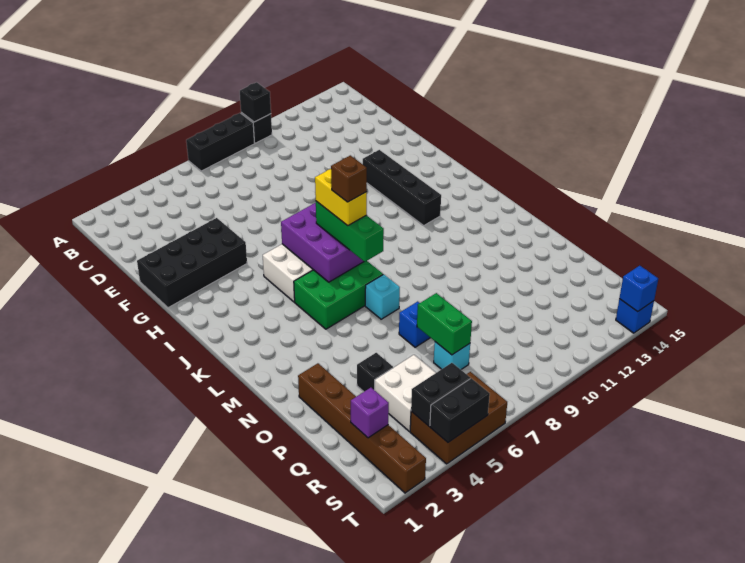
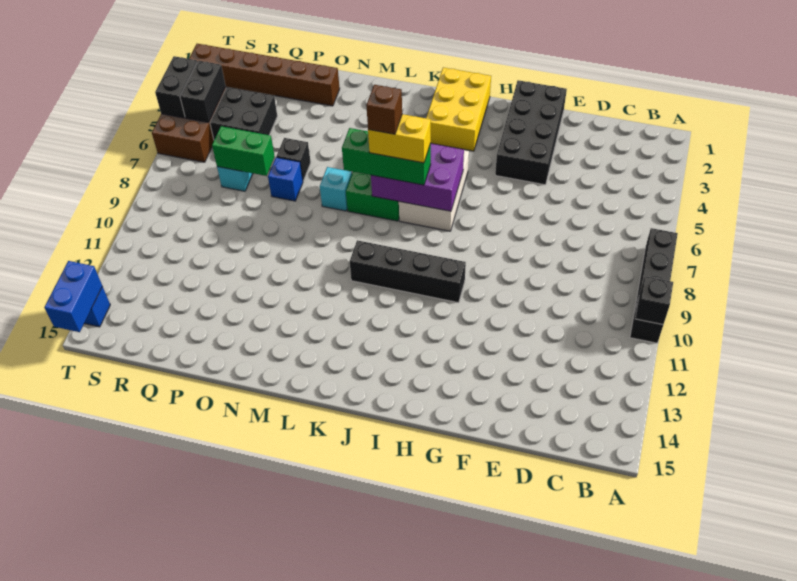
black brick G12:J12 level 1 -> black brick H10:K10 level 1
none -> yellow brick I1:J3 level 1
black brick P4 level 1 -> black brick O6 level 1
white brick Q4:R5 level 1 -> black brick Q4:R5 level 1
purple brick R2 level 2 -> none
blue brick T14 level 2 -> blue brick T14:T15 level 2

